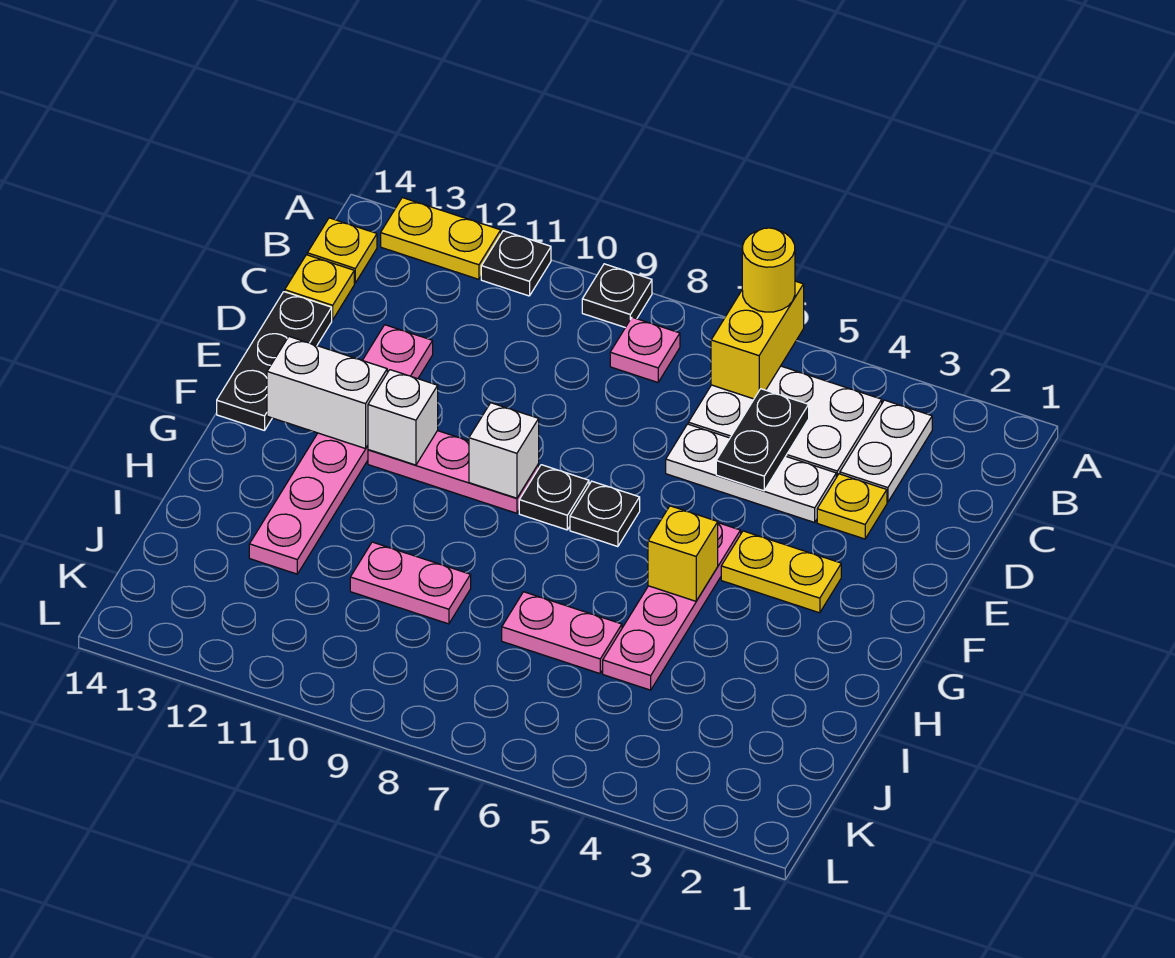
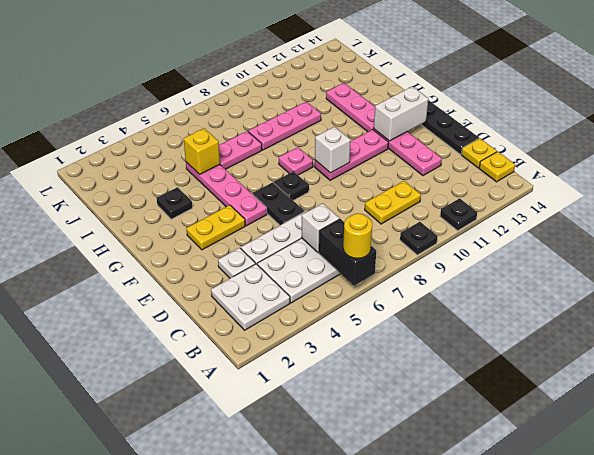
yellow brick A6:B6 level 2 -> black brick A6:B6 level 2
yellow plate A12:A13 level 1 -> yellow plate C9:C10 level 1
white plate B3:C3 level 1 -> white plate B2:C3 level 1
pink plate B8 level 1 -> pink plate G8 level 1
black plate C5:D5 level 2 -> black plate E6:F6 level 1
yellow plate D3 level 1 -> white plate D3 level 1
black plate F8 level 1 -> black plate H3 level 1
white brick F11 level 2 -> white brick C6 level 2
yellow brick G5 level 2 -> yellow brick I5 level 2
pink plate I9:I10 level 1 -> pink plate I8:I10 level 1

